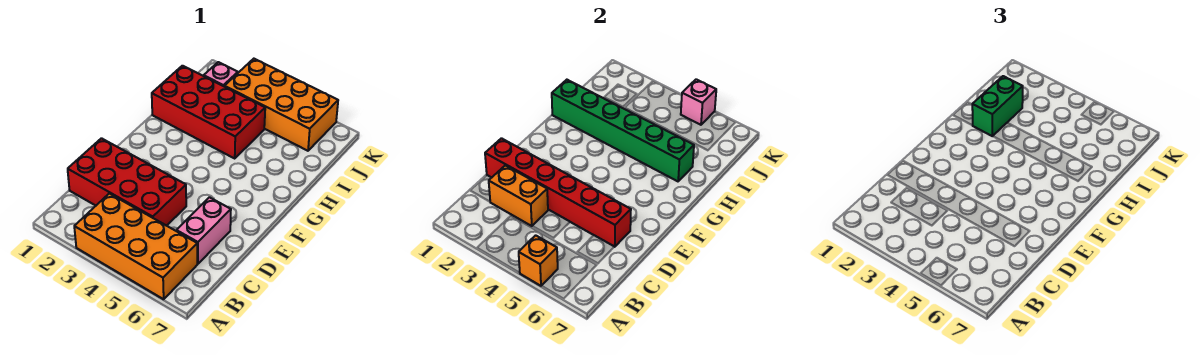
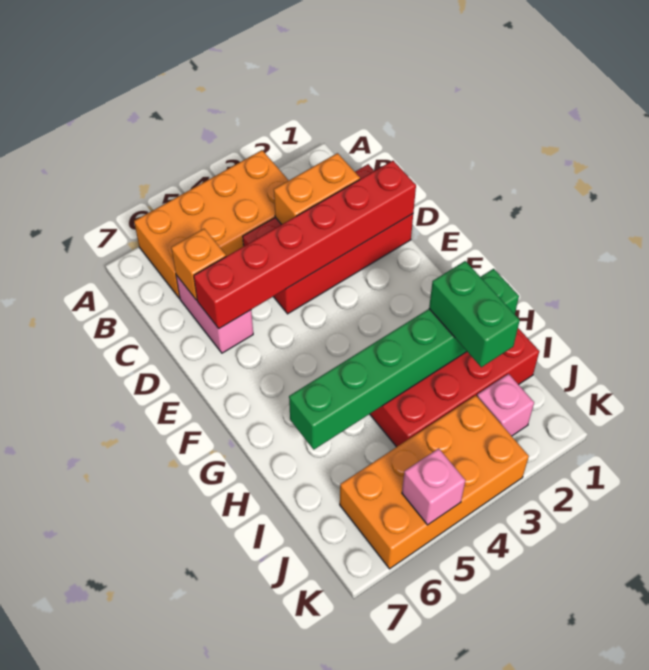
orange brick A5 level 2 -> orange brick C6 level 2

